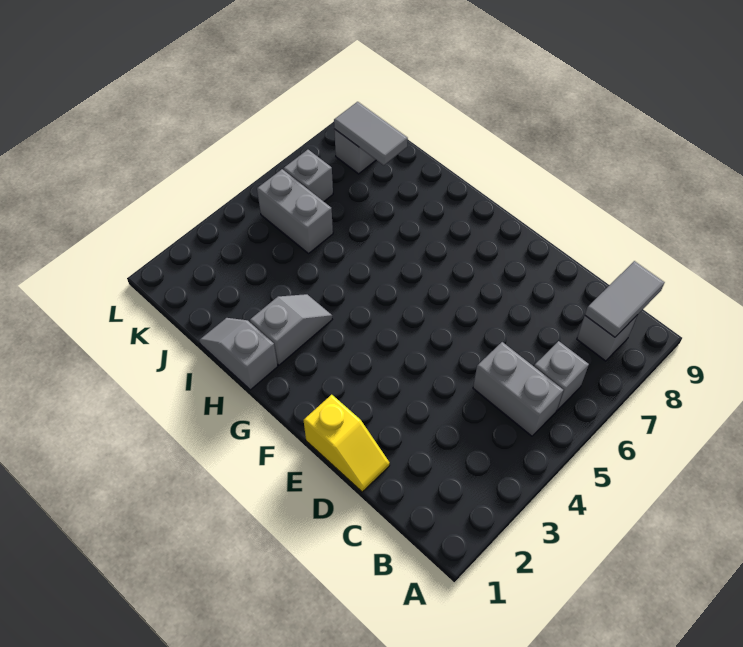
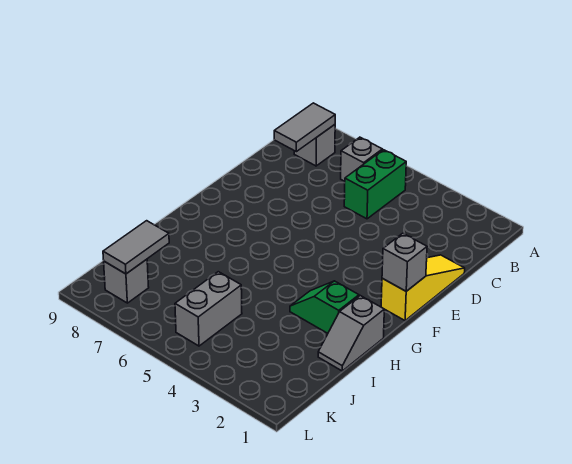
grey brick B5:C5 level 1 -> green brick B5:C5 level 1
grey tile B8:B9 level 2 -> grey tile B8:C8 level 2
yellow slope D1:E1 level 1 top E -> yellow slope D1:F1 level 1 top F
grey slope H2:H3 level 1 top 2 -> green slope H2:H3 level 1 top 2
grey brick K6 level 1 -> grey brick F1 level 2

